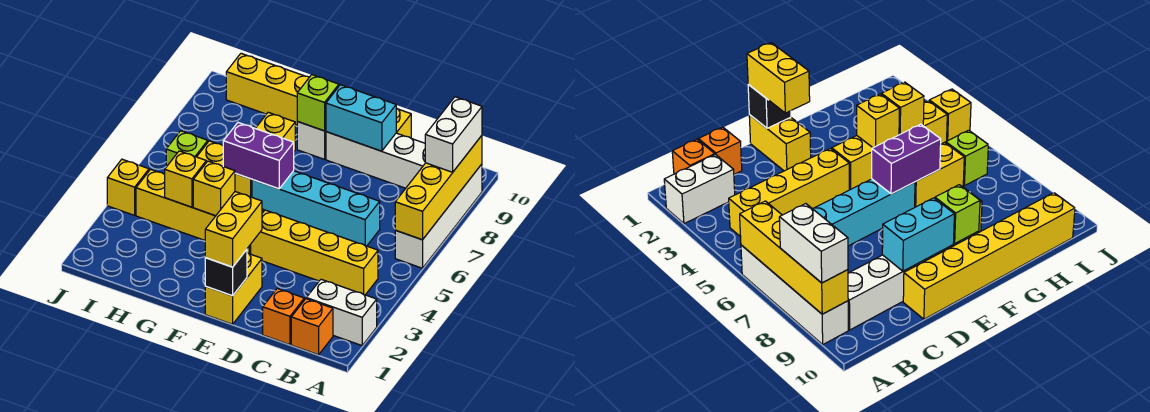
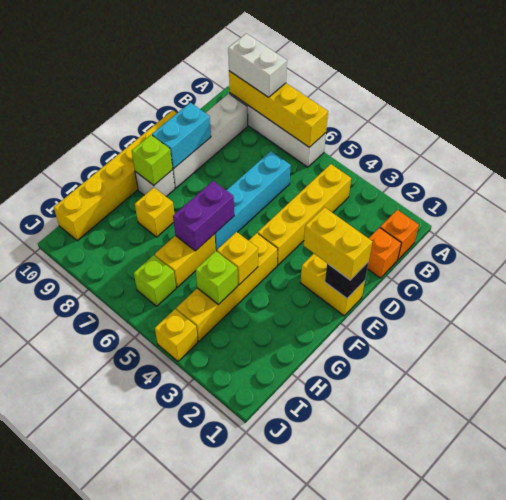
white brick A2:B2 level 1 -> none
yellow brick H4 level 2 -> lime brick H4 level 2

